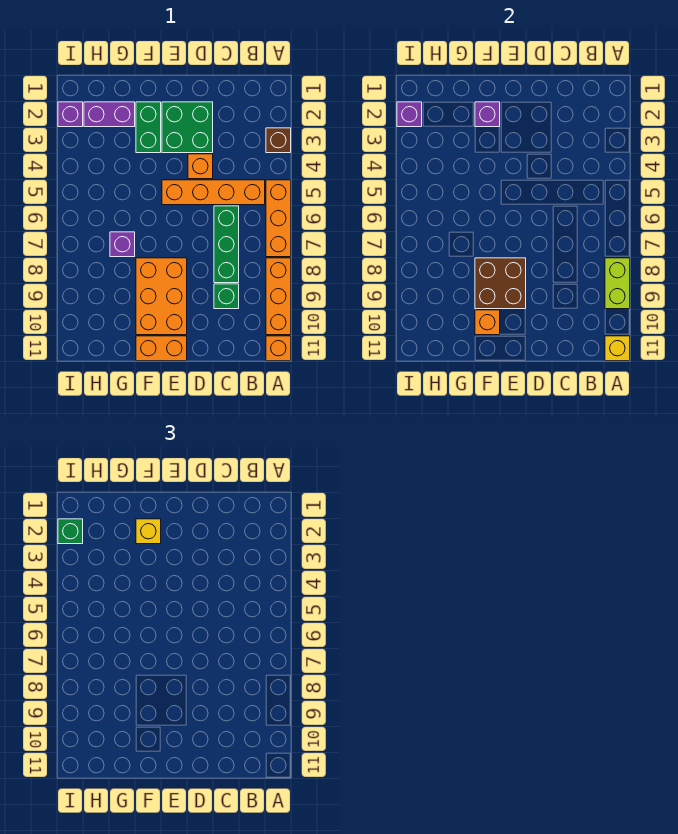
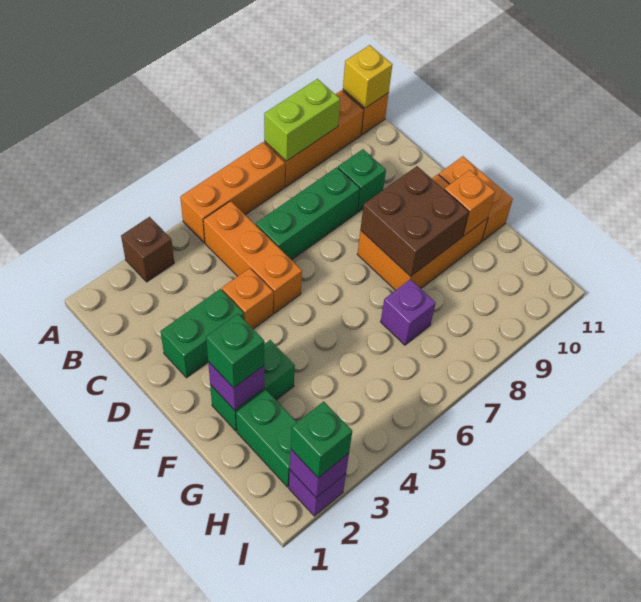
orange brick B5:E5 level 1 -> orange brick B5:D5 level 1
green brick D2:E3 level 1 -> green brick D2:D3 level 1
yellow brick F2 level 3 -> green brick F2 level 3
purple brick G2:H2 level 1 -> green brick G2:H2 level 1

